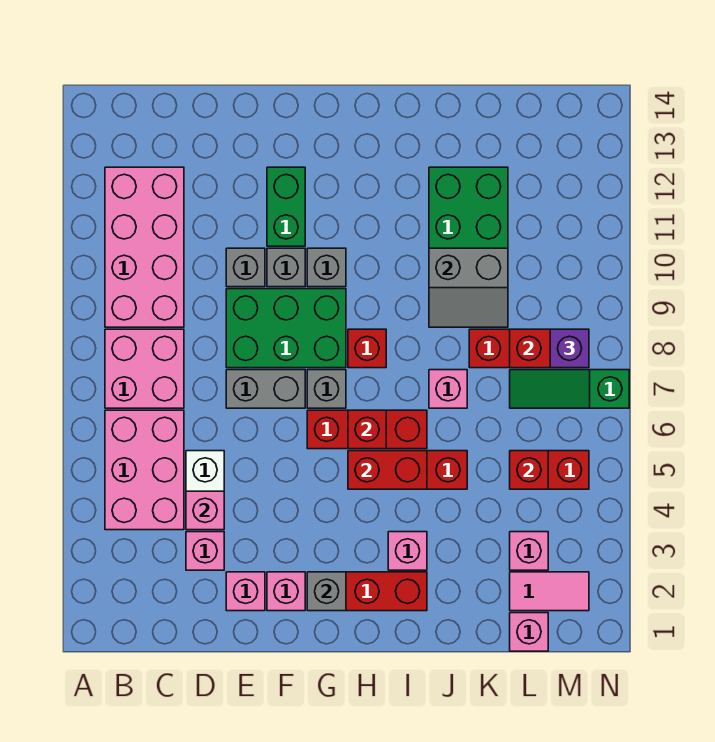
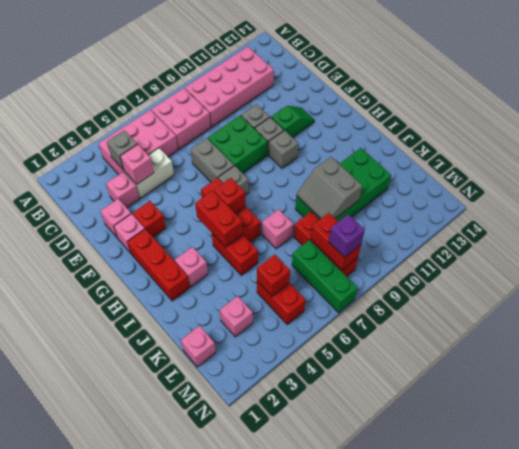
green brick E8:G9 level 1 -> green brick E8:F9 level 1
green brick F11:F12 level 1 -> green slope F11:F12 level 1 top 11
grey brick G2 level 2 -> grey brick C4 level 2
red brick H8 level 1 -> red brick F3 level 1
pink tile L2:M2 level 1 -> none
green slope L7:N7 level 1 top N -> green brick L7:N7 level 1

